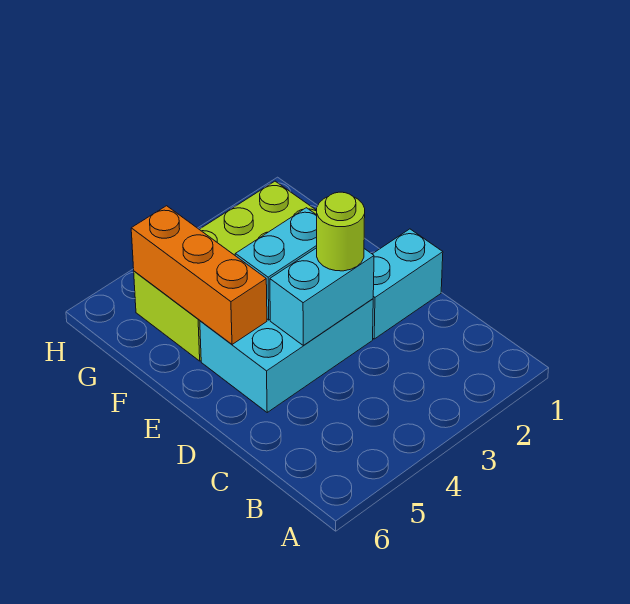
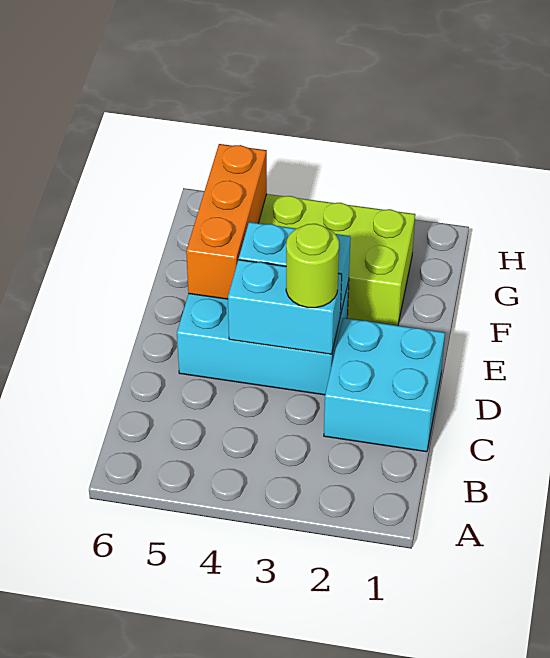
cyan brick D1:D2 level 1 -> cyan brick C1:D2 level 1

